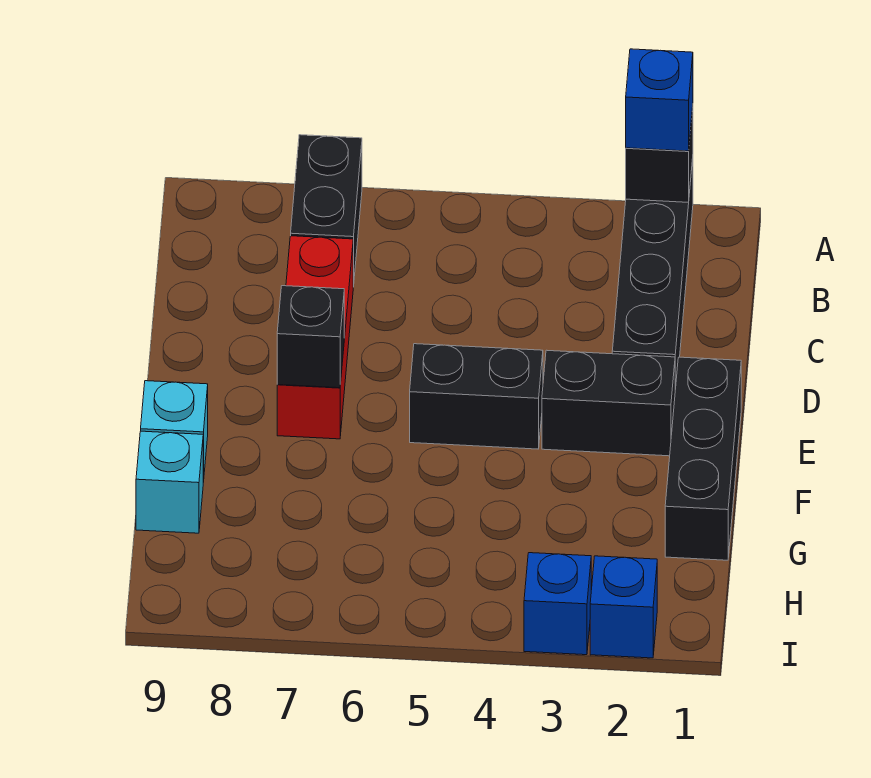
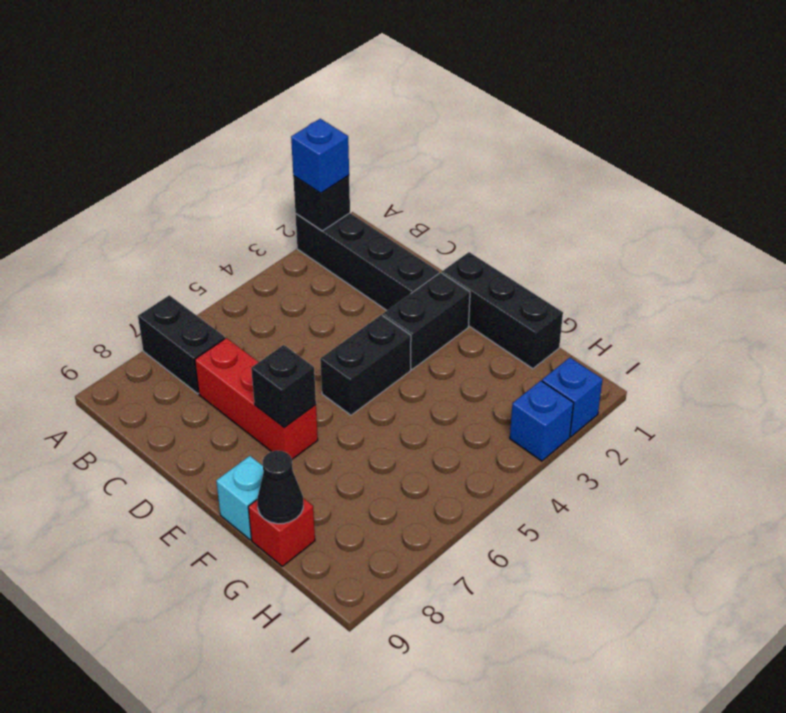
cyan brick G9 level 1 -> red brick G9 level 1
none -> black cone G9 level 2

